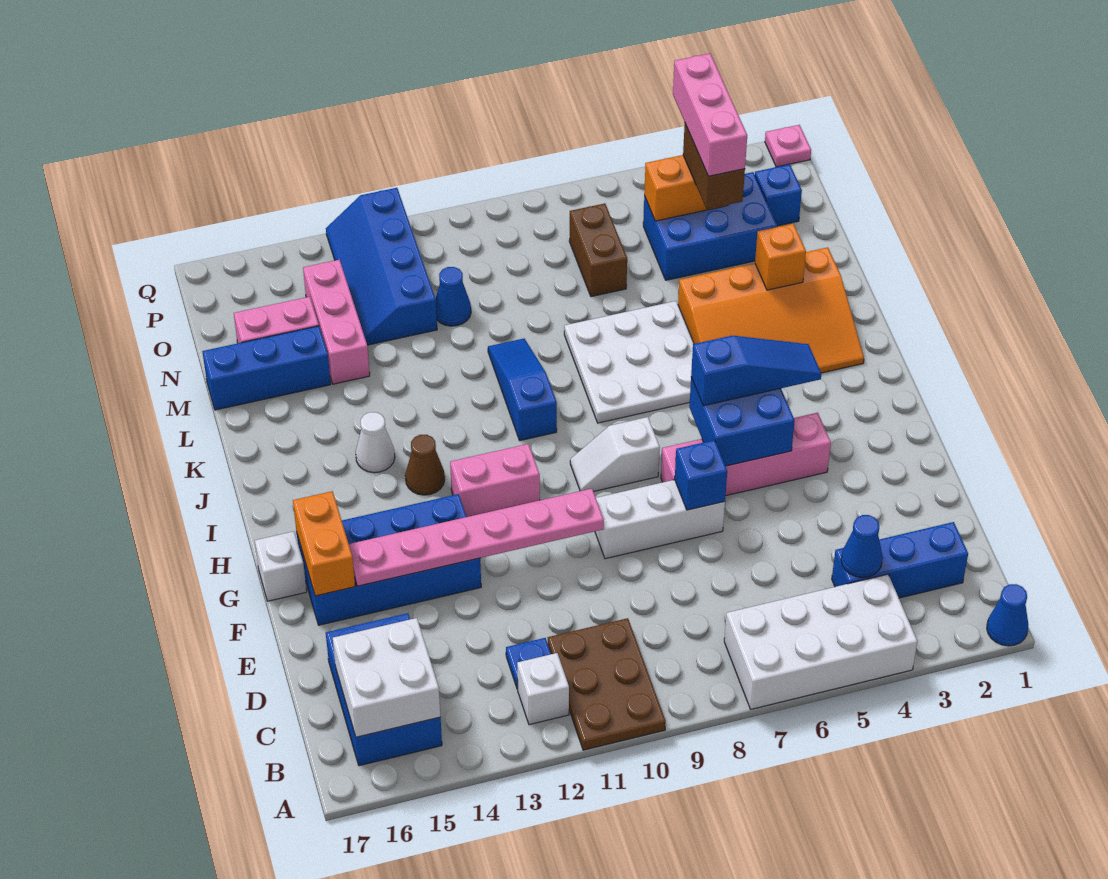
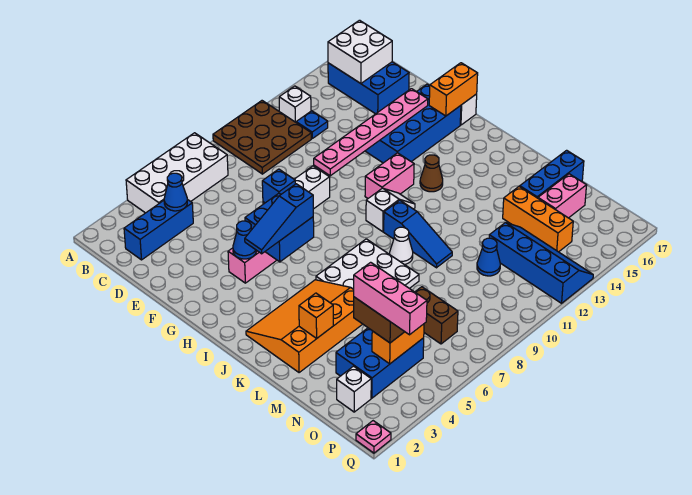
blue cone A1 level 1 -> blue cone G4 level 2
brown plate A10:C11 level 1 -> brown plate A9:C11 level 1
orange brick F16:G16 level 2 -> orange brick G16:G17 level 2
white slope H8:H9 level 1 top 8 -> white slope I10:I11 level 1 top 10
white cone J14 level 1 -> white cone K9 level 1
pink brick M14:O14 level 1 -> orange brick M14:O14 level 1
blue brick O2 level 1 -> white brick O2 level 1

